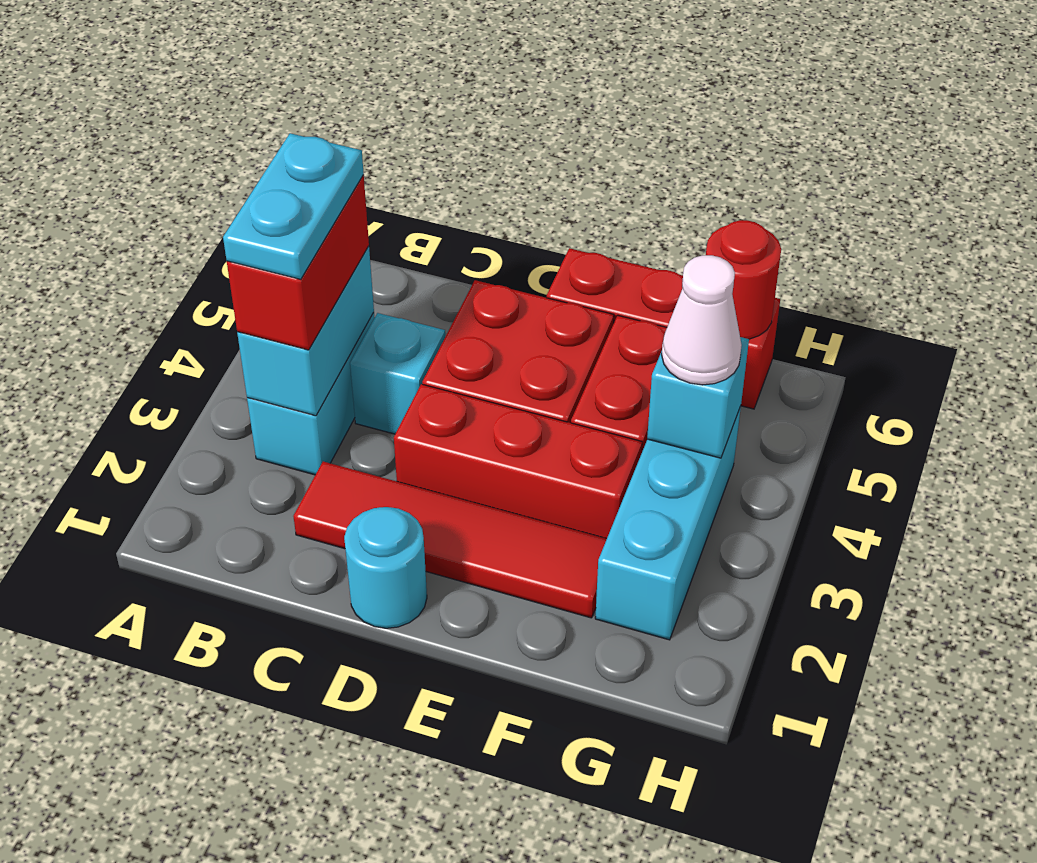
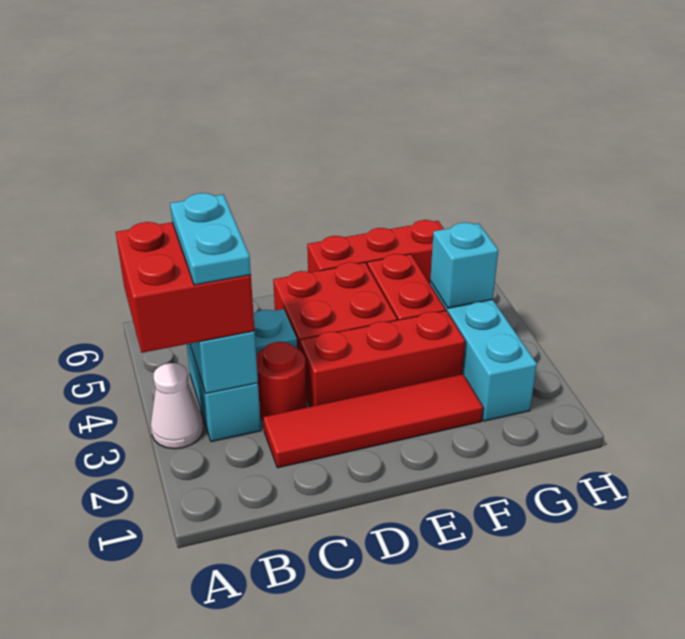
red brick B3:B4 level 3 -> red brick A3:B4 level 3
cyan round brick D1 level 1 -> none
white cone G4 level 3 -> white cone A3 level 1
red round brick G6 level 2 -> red round brick C3 level 1

